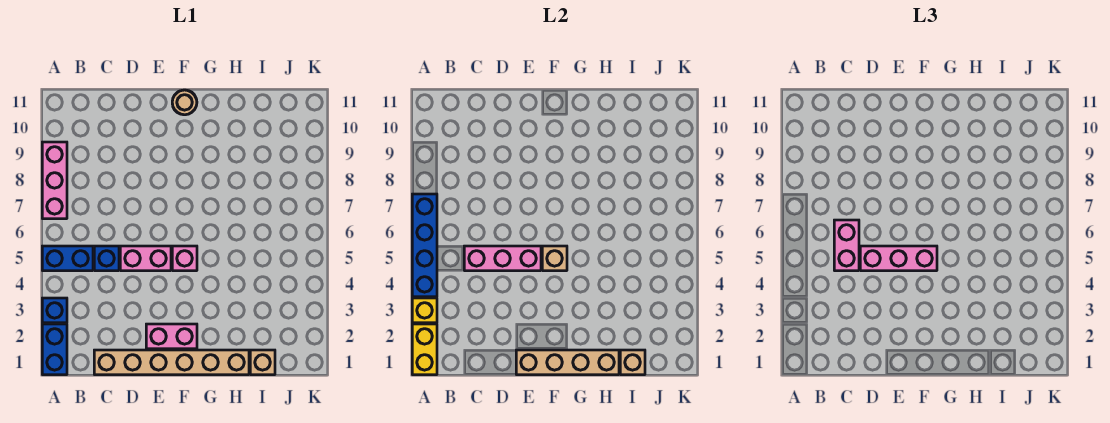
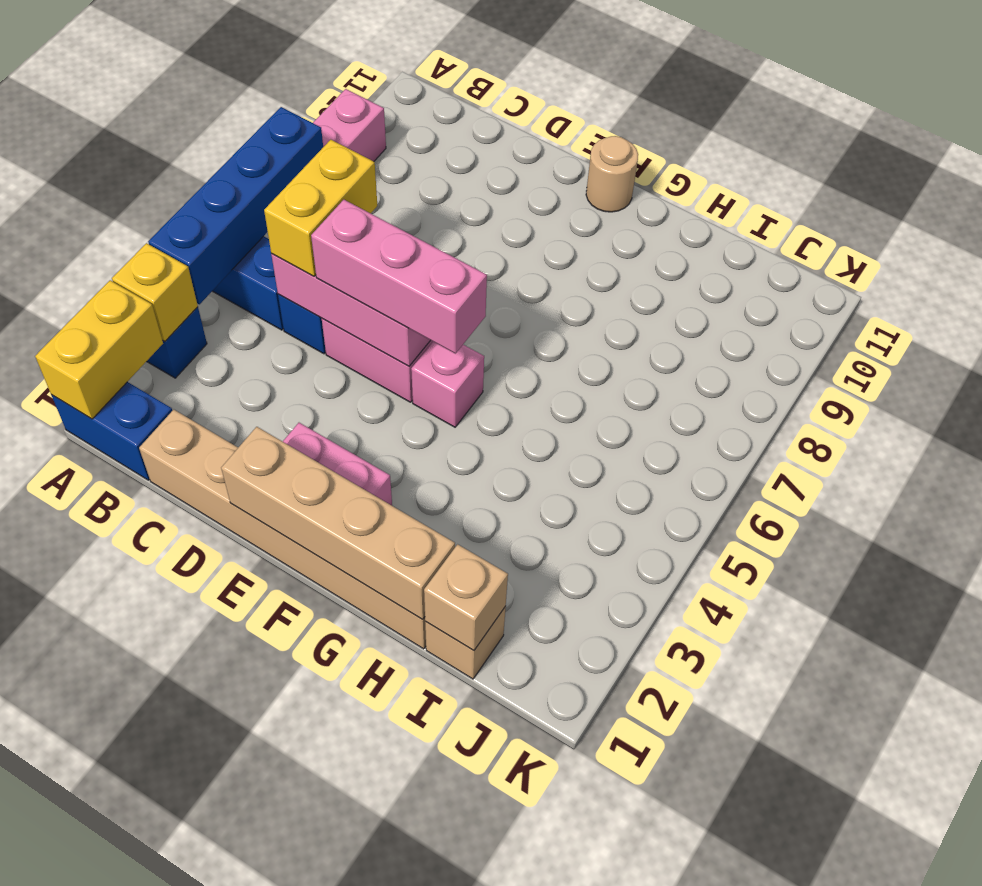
blue brick A1:A2 level 1 -> blue brick A1:B1 level 1
pink brick C5:C6 level 3 -> yellow brick C5:C6 level 3
tan brick F5 level 2 -> none

